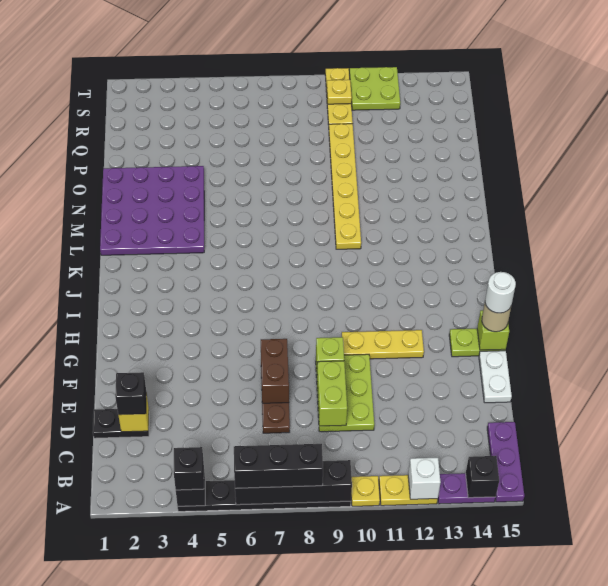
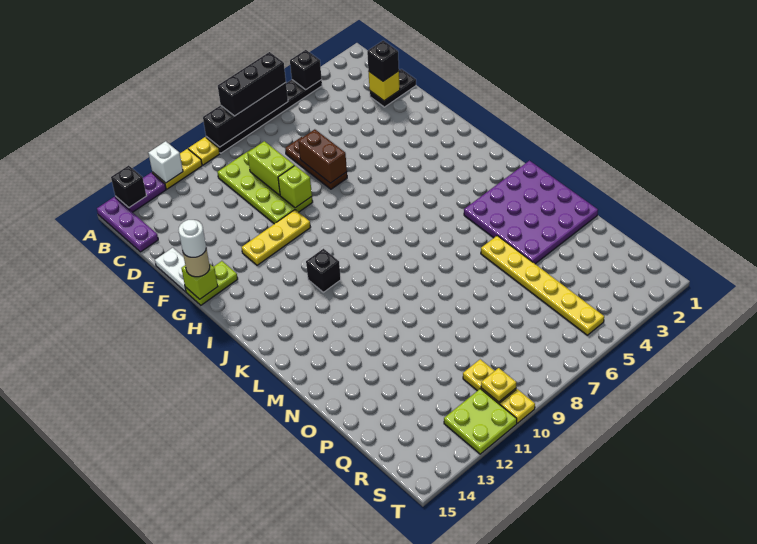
black brick A4 level 3 -> black brick J11 level 1
lime plate D9:F10 level 1 -> lime plate C9:F10 level 1
yellow plate L10:Q10 level 1 -> yellow plate N5:S5 level 1

